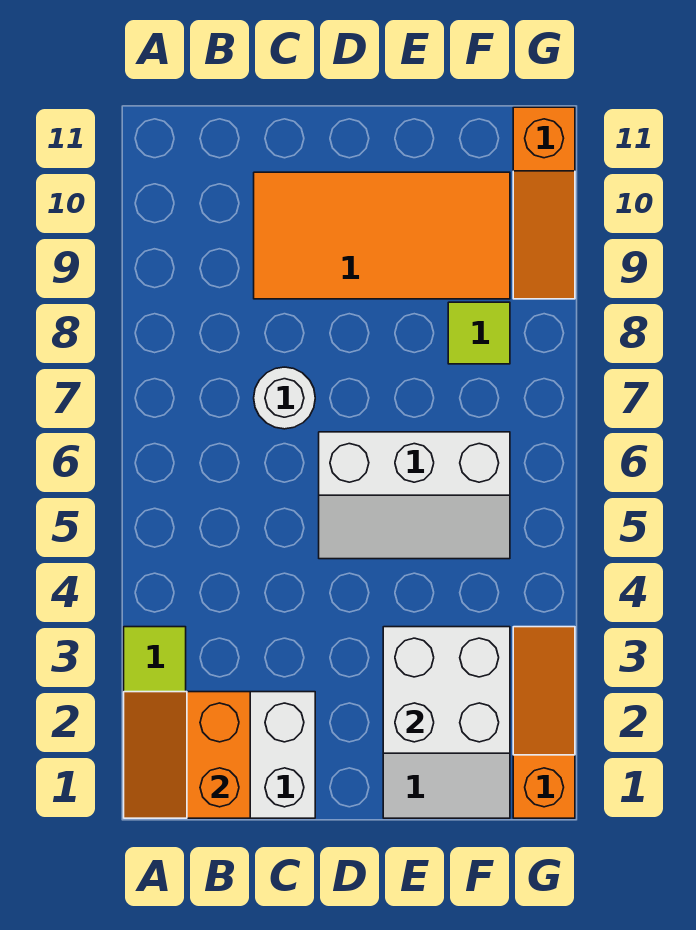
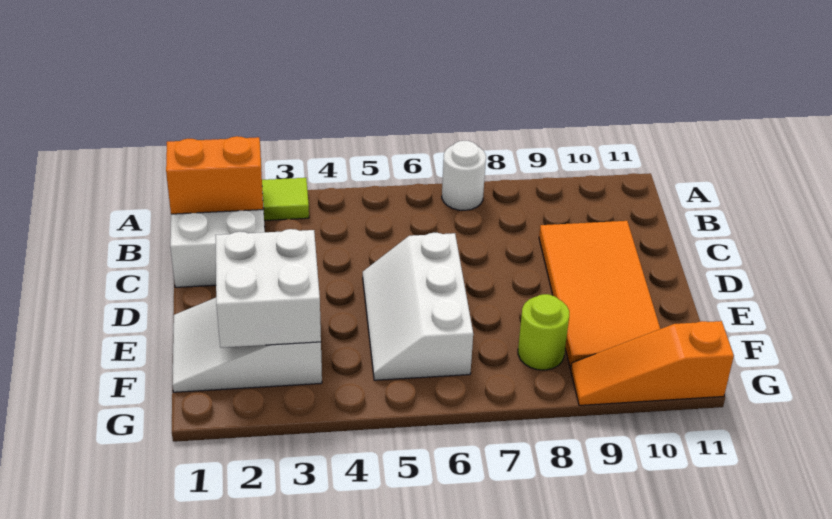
white round brick C7 level 1 -> white round brick A7 level 1
lime tile F8 level 1 -> lime round brick F8 level 1
orange slope G1:G3 level 1 top 1 -> none

